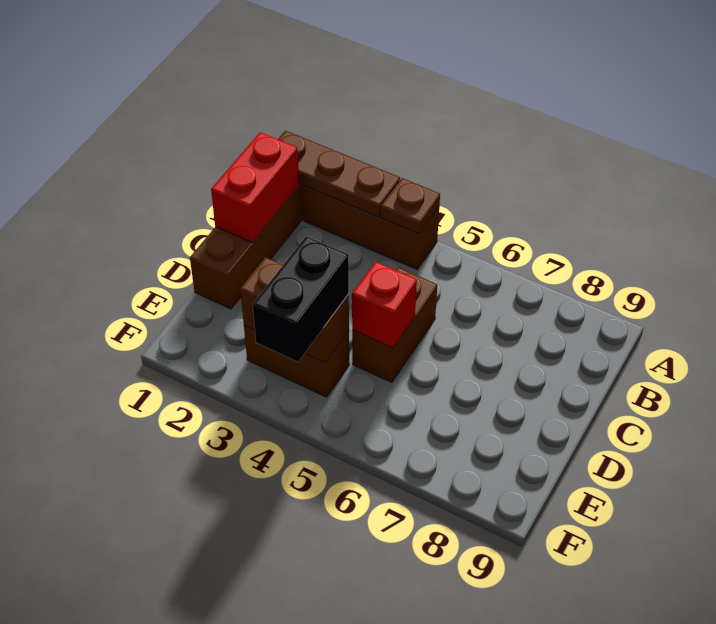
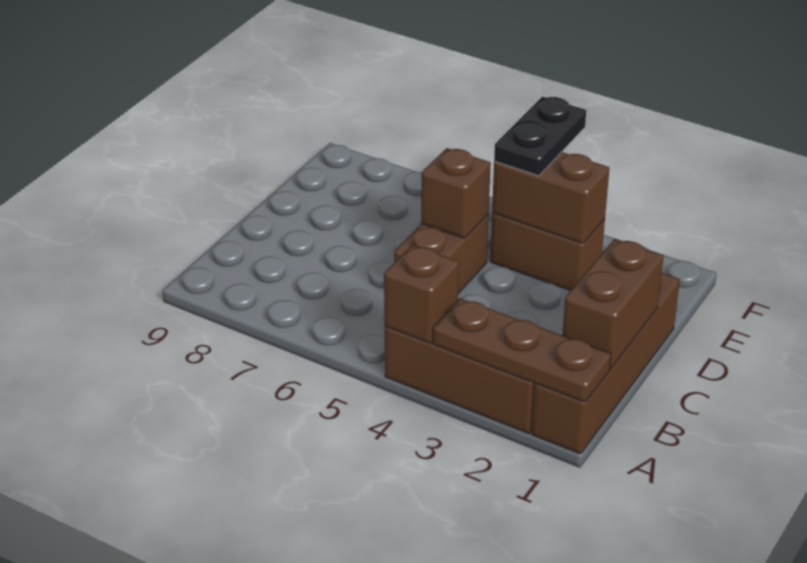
brown plate A4 level 2 -> brown brick A4 level 2
red brick B1:C1 level 2 -> brown brick B1:C1 level 2
red brick D5 level 2 -> brown brick D5 level 2
black brick E4:F4 level 3 -> black plate E4:F4 level 3

